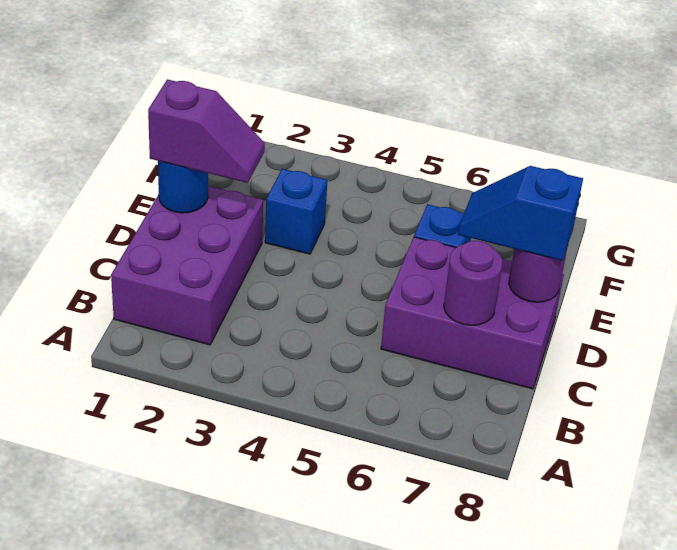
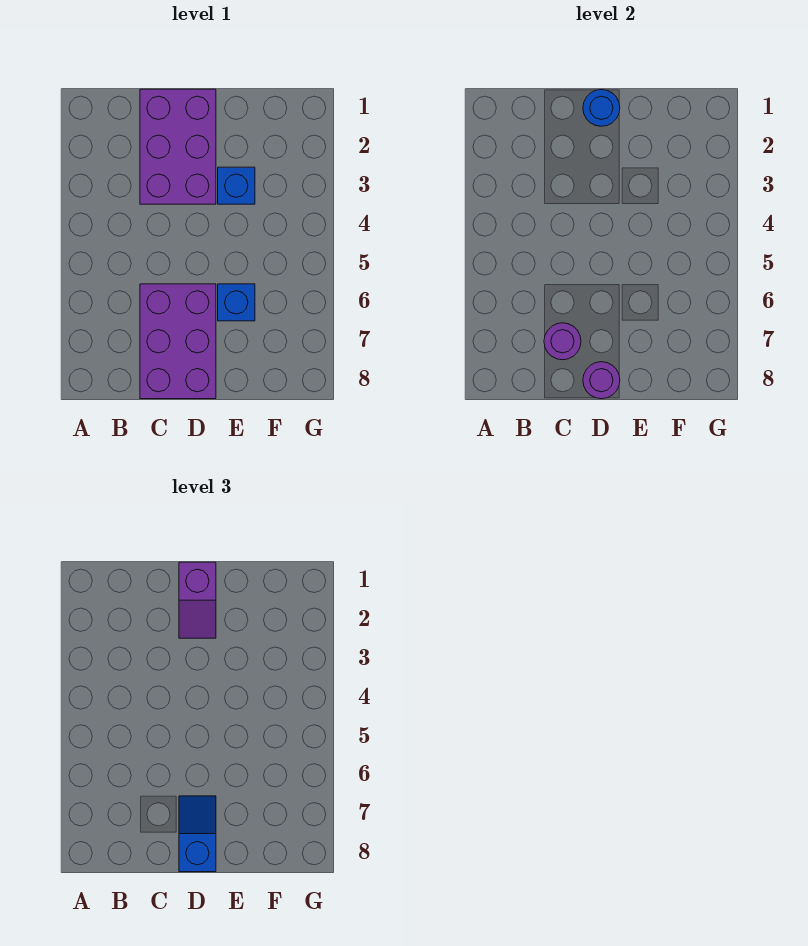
purple brick B1:D2 level 1 -> purple brick C1:D3 level 1

